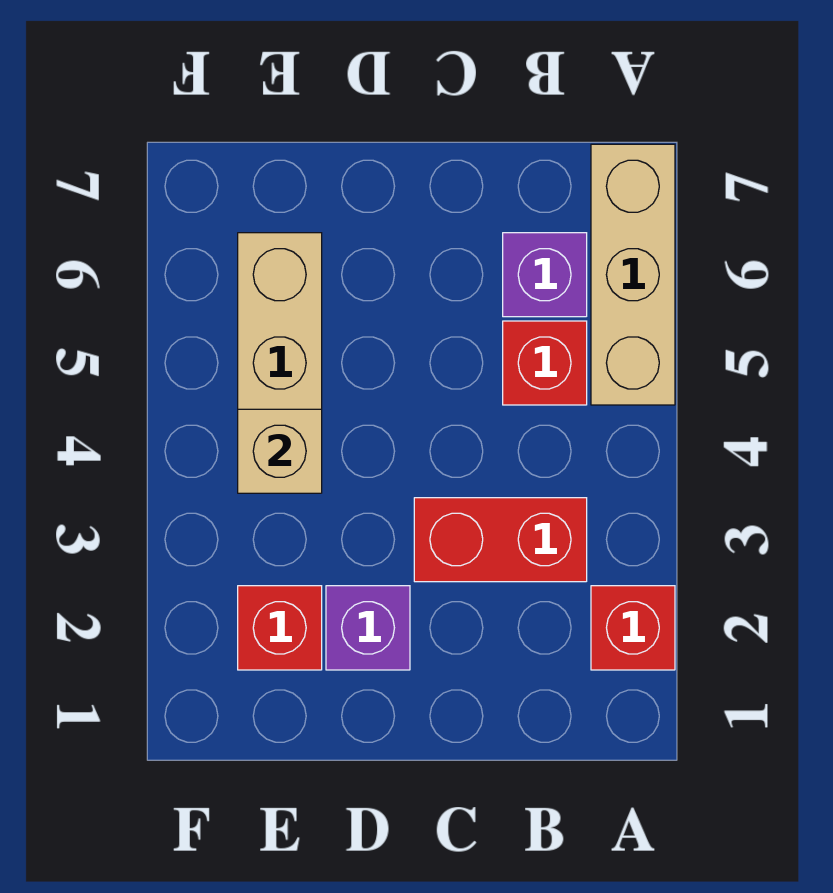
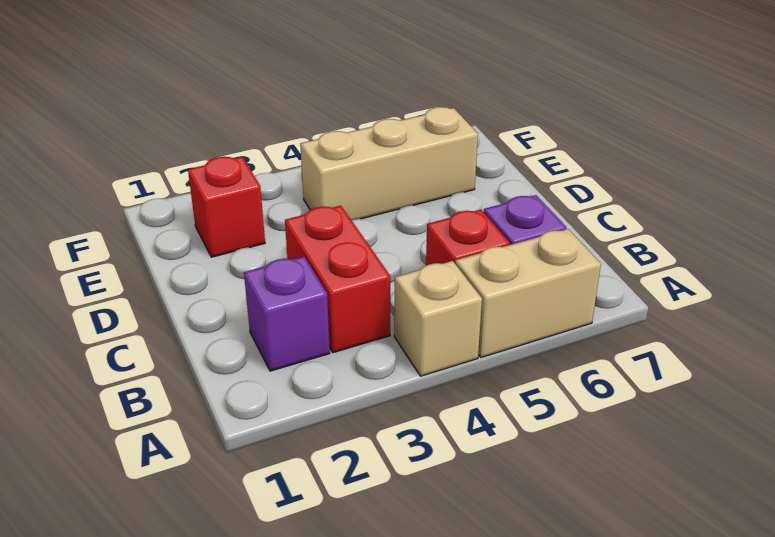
red brick A2 level 1 -> none
tan brick A5:A7 level 1 -> tan brick A5:A6 level 1
purple brick D2 level 1 -> purple brick B2 level 1
tan brick E4 level 2 -> tan brick A4 level 1

